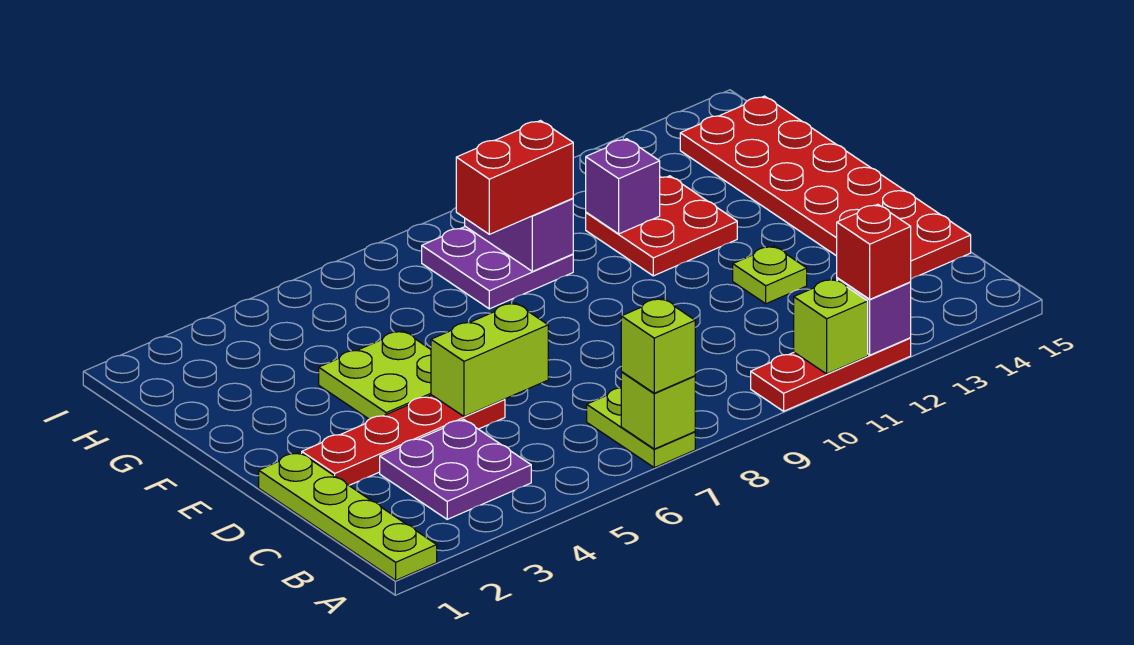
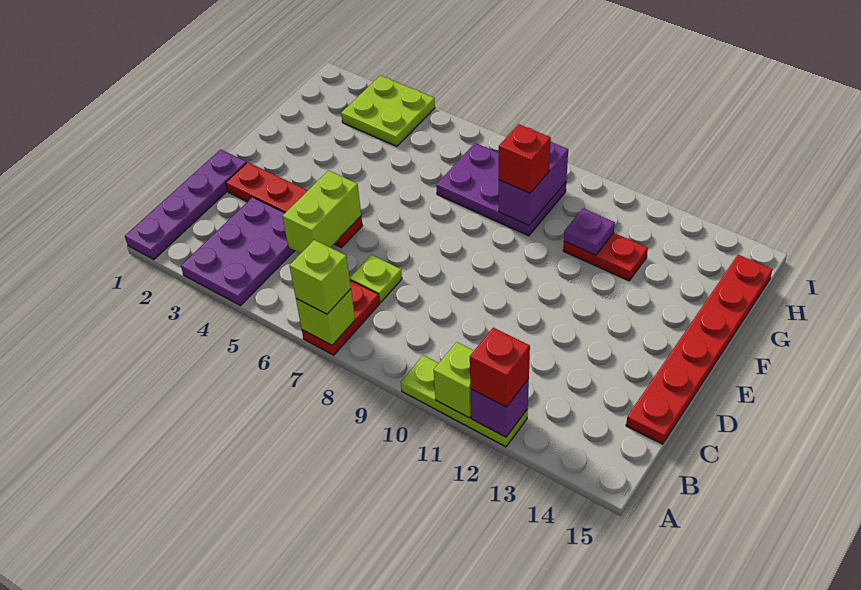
lime plate A1:D1 level 1 -> purple plate A1:D1 level 1
lime plate A7:B7 level 1 -> red plate A7:B7 level 1
red plate A10:A12 level 1 -> lime plate A10:A12 level 1
purple plate B3:C4 level 1 -> purple plate A3:C4 level 1
red plate C14:H15 level 1 -> red plate C15:H15 level 1
lime brick D5:D6 level 2 -> lime brick C5:D5 level 2
lime plate D12 level 1 -> lime plate C7 level 1
lime plate E4:F5 level 1 -> lime plate H3:I4 level 1
red plate F11:G12 level 1 -> red plate G11:G12 level 1
purple plate G8:H9 level 1 -> purple plate G7:H9 level 1
red brick G8:G9 level 3 -> red brick G9 level 3
purple brick G11 level 2 -> purple plate G11 level 2

